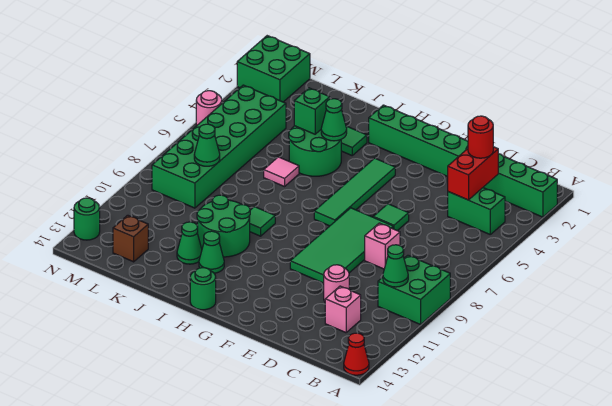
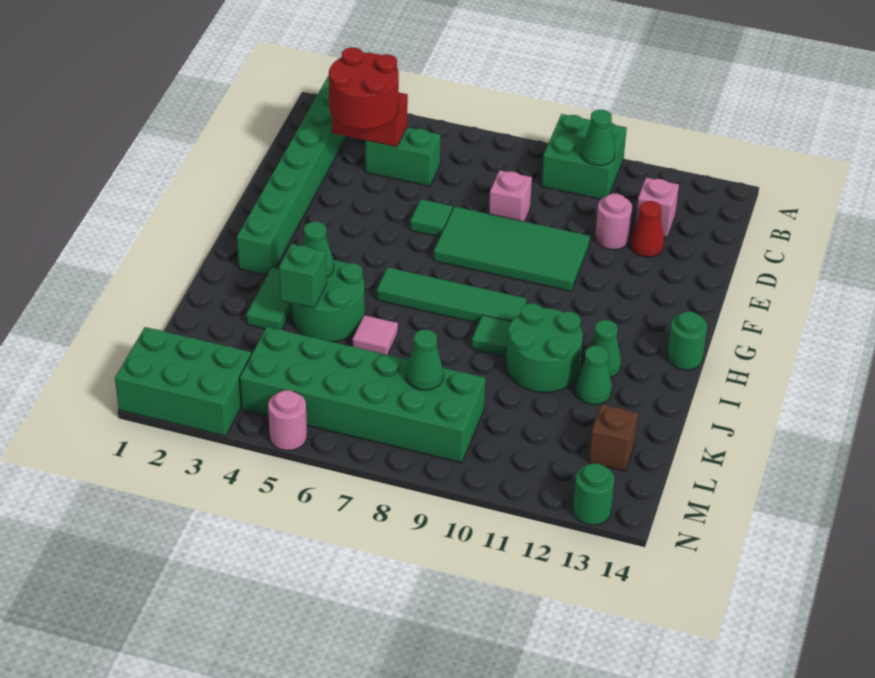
red cone A14 level 1 -> red cone D12 level 1
green brick B4:C4 level 1 -> green brick C4:C5 level 1
red round brick C3 level 3 -> red round brick C3:D4 level 3
green tile G4:G7 level 1 -> green tile H6:H9 level 1
green brick M1:N2 level 1 -> green brick M1:N3 level 1

